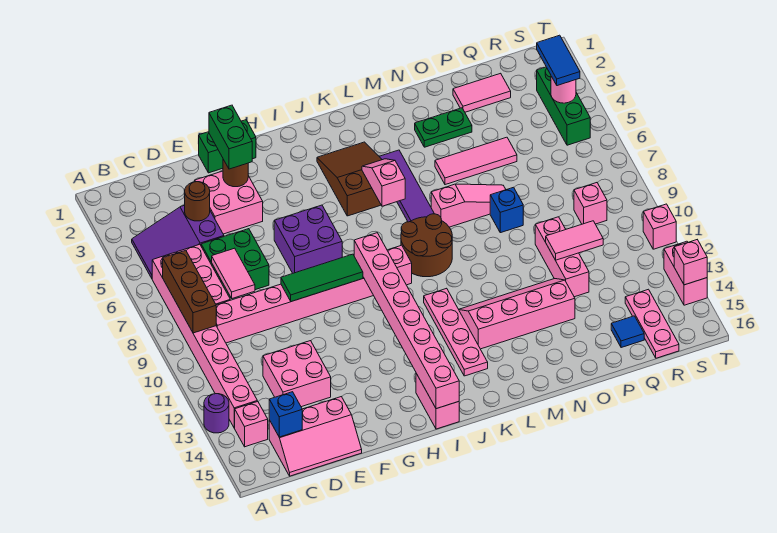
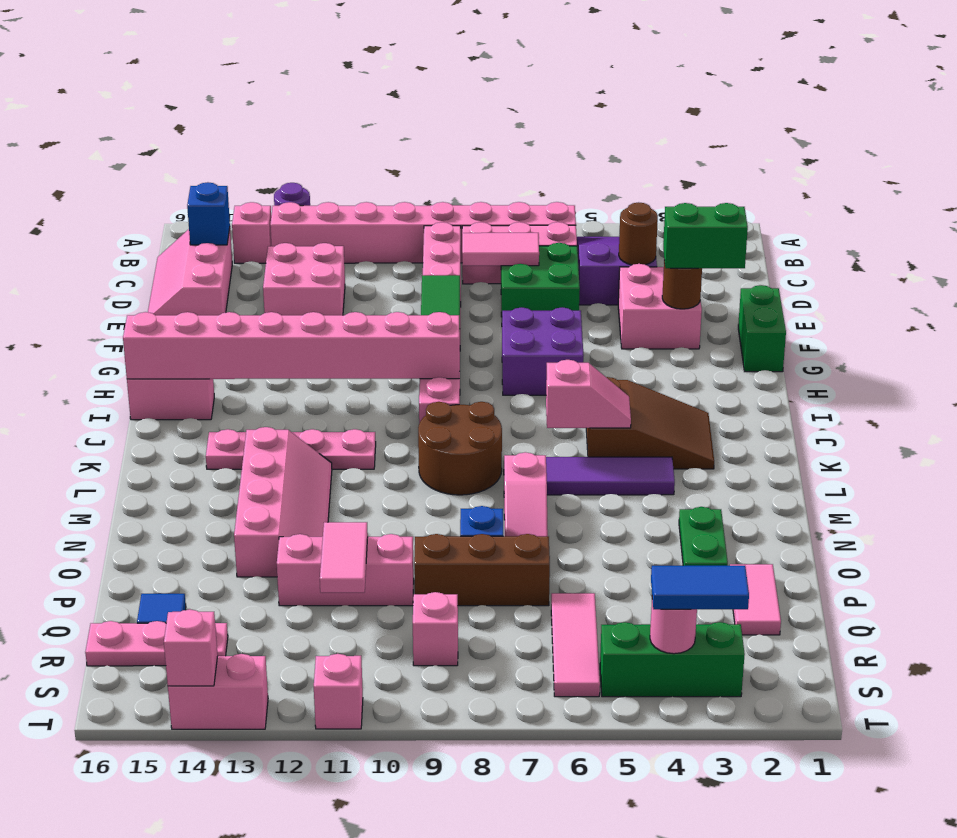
brown brick B7:B9 level 2 -> brown brick P7:P9 level 1
pink tile N5:P5 level 1 -> pink tile Q6:S6 level 1

